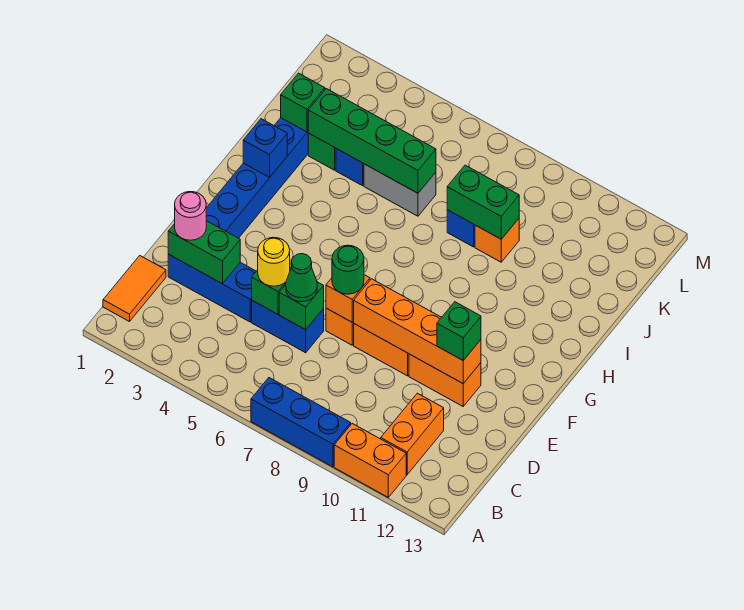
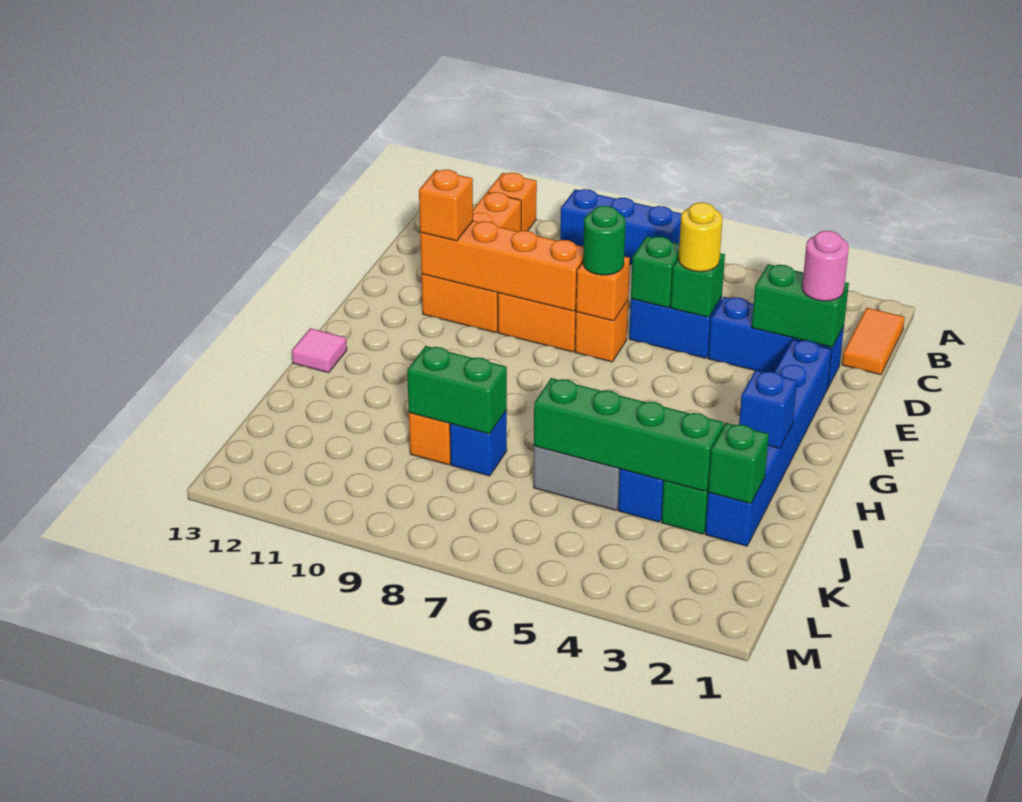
orange brick A10:A11 level 1 -> orange brick A11 level 1
green cone D6 level 3 -> none
green brick E11 level 3 -> orange brick E11 level 3
none -> pink tile H13 level 1

